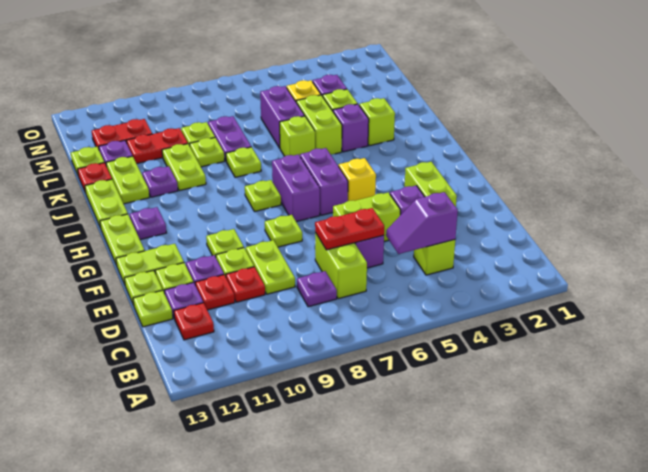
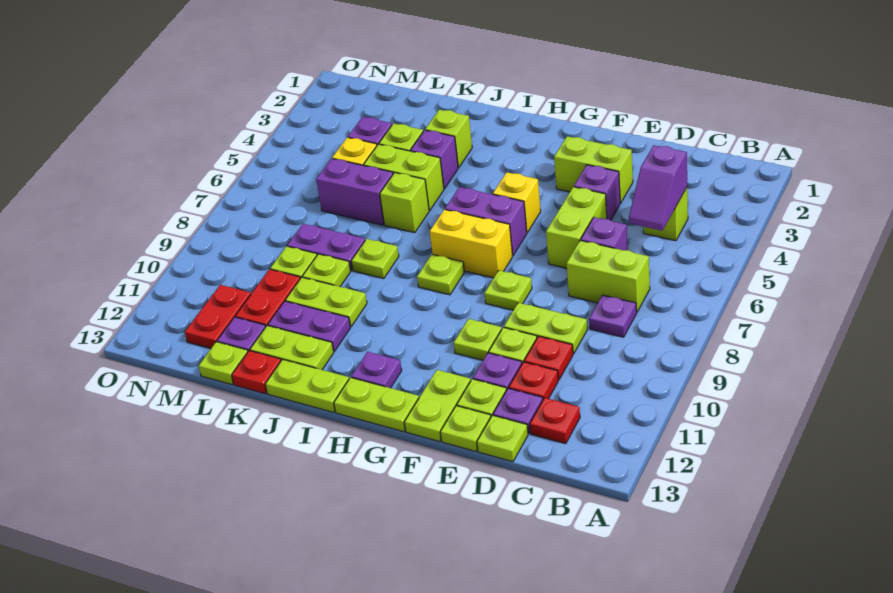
red plate D6:D7 level 2 -> none
purple brick G7:H7 level 1 -> yellow brick G7:H7 level 1
purple plate J11 level 1 -> purple plate J11:K11 level 1

